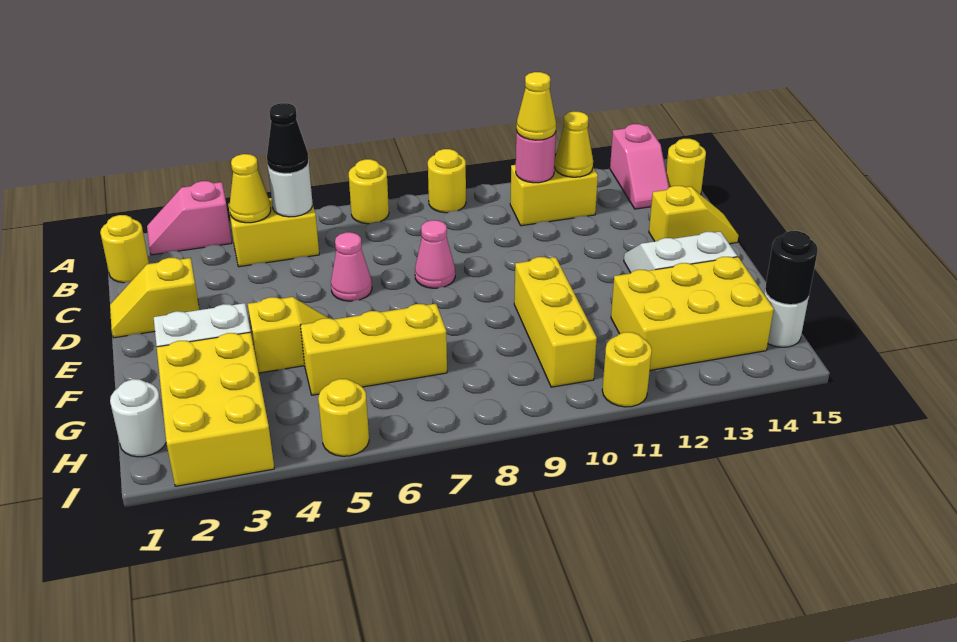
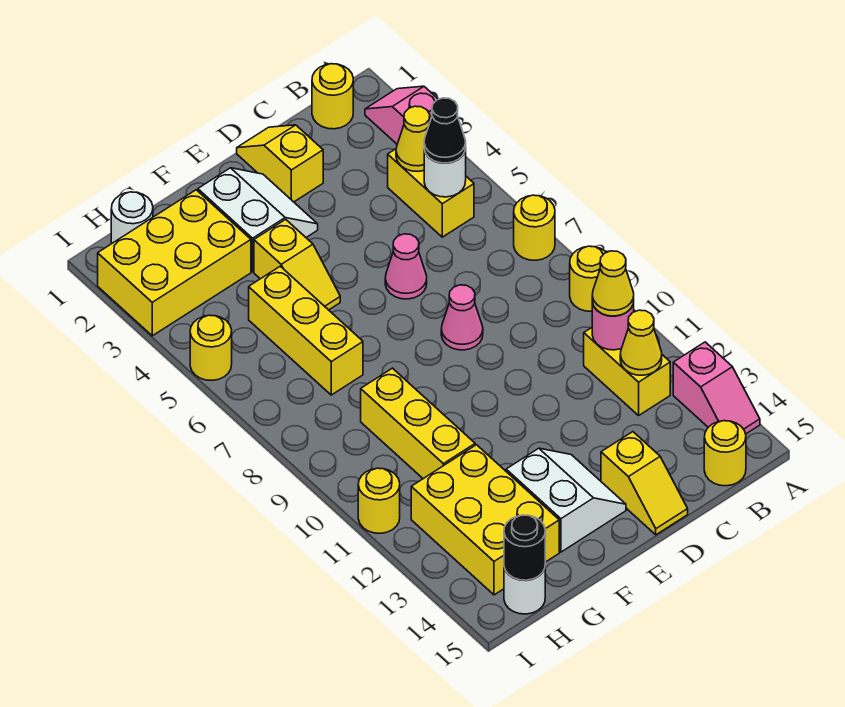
pink slope A14:B14 level 1 top A -> pink slope A13:A14 level 1 top 13
yellow brick F10:H10 level 1 -> yellow brick G9:G11 level 1

